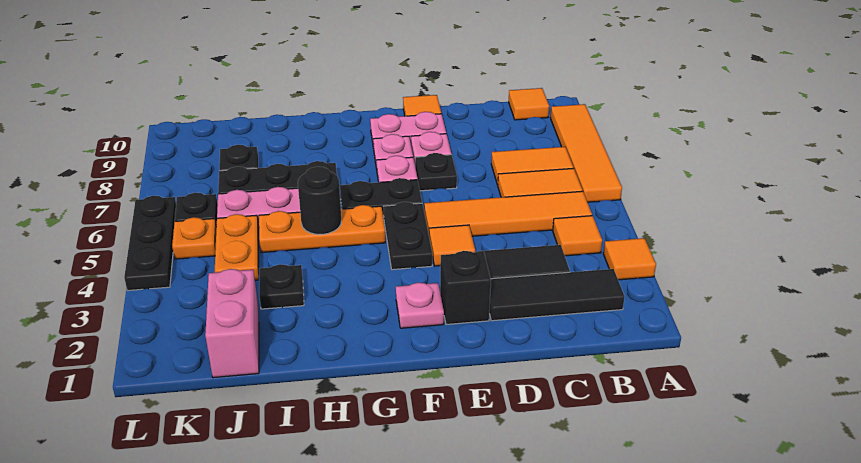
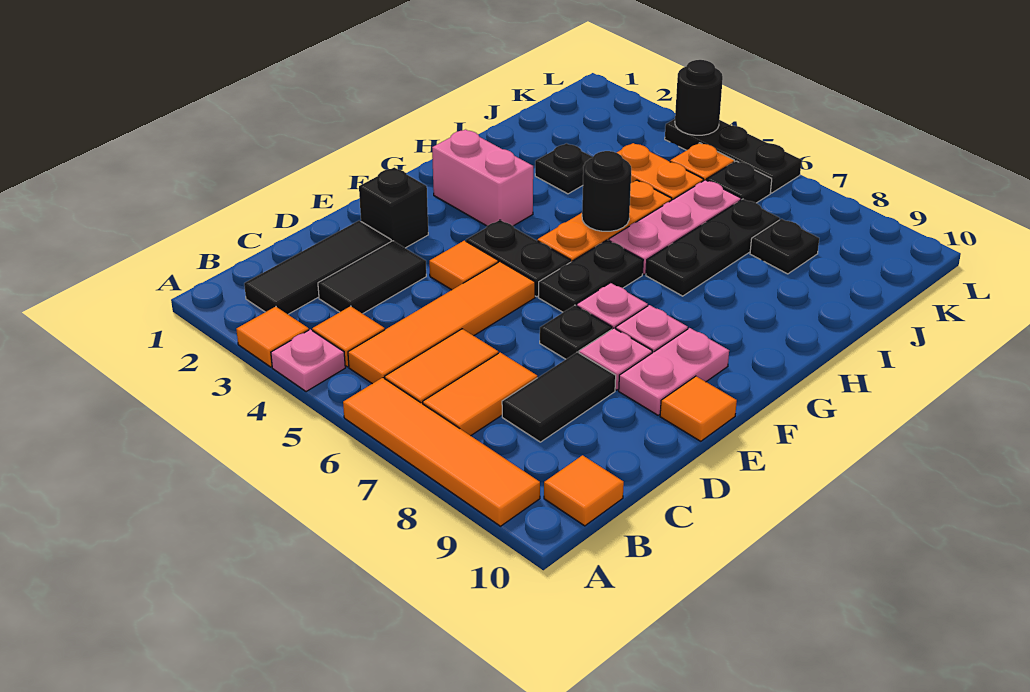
none -> black tile C8:D8 level 1
pink plate F2 level 1 -> pink plate A4 level 1
pink brick J1:J2 level 1 -> pink brick G2:G3 level 1
none -> black round brick L4 level 2

